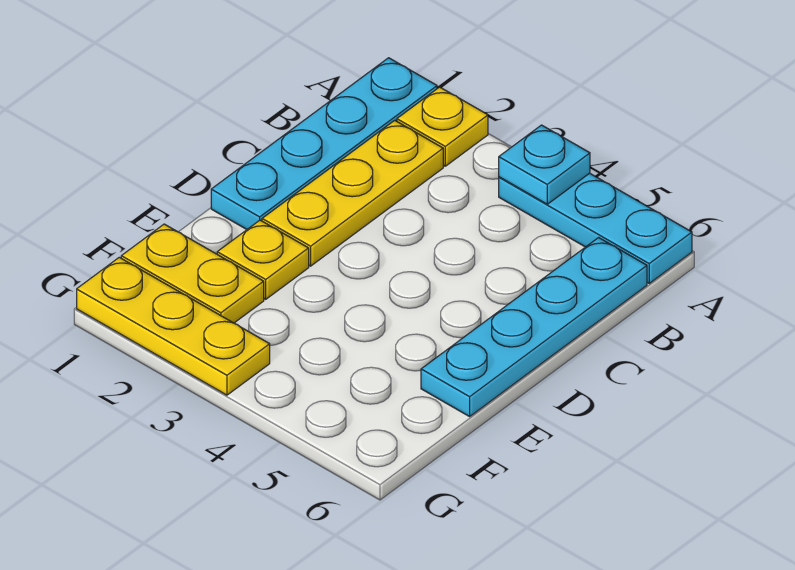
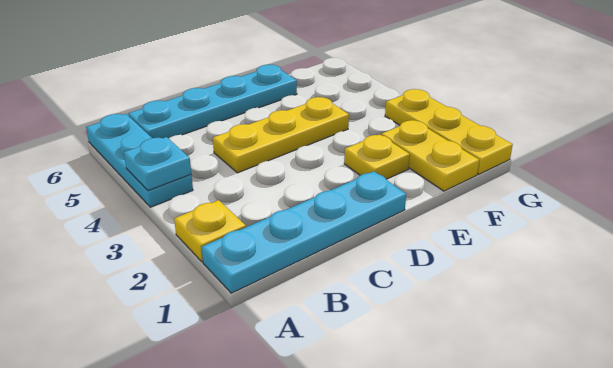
yellow plate B2:D2 level 1 -> yellow plate C4:E4 level 1

